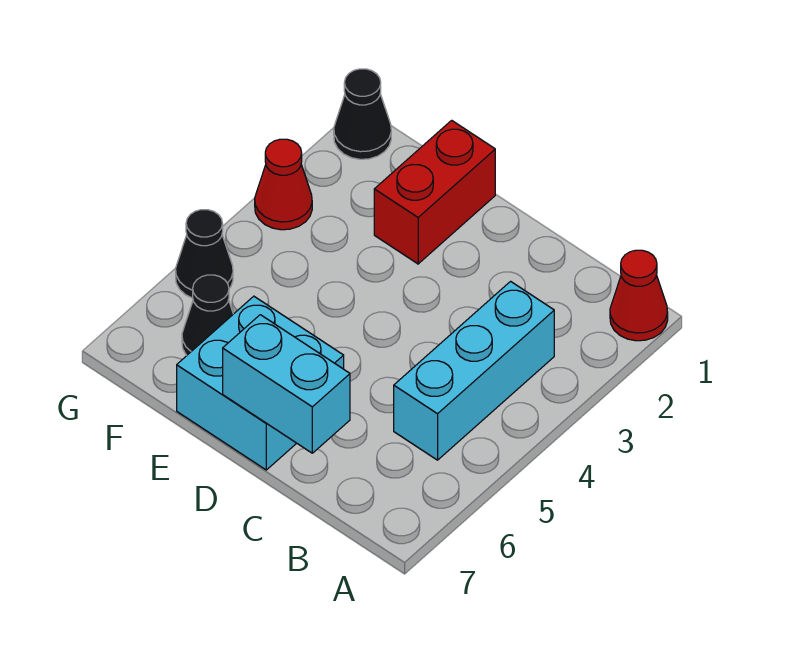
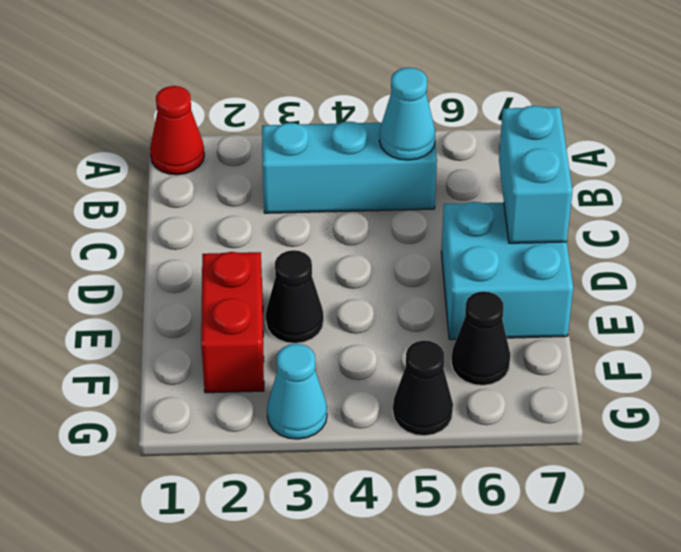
none -> cyan cone B5 level 2
red brick E1:E2 level 1 -> red brick E2:F2 level 1
black cone G1 level 1 -> black cone E3 level 1
red cone G3 level 1 -> cyan cone G3 level 1

